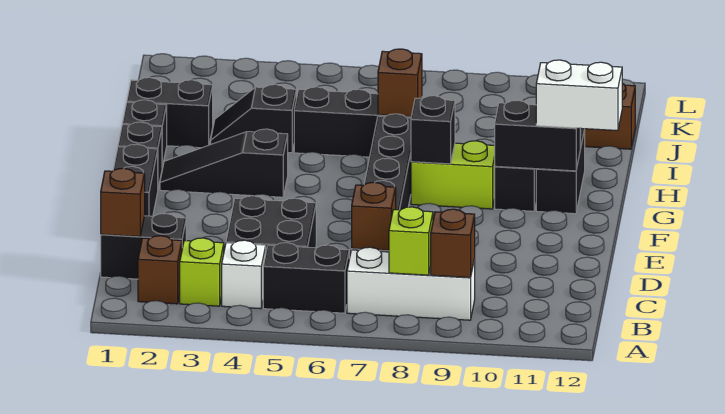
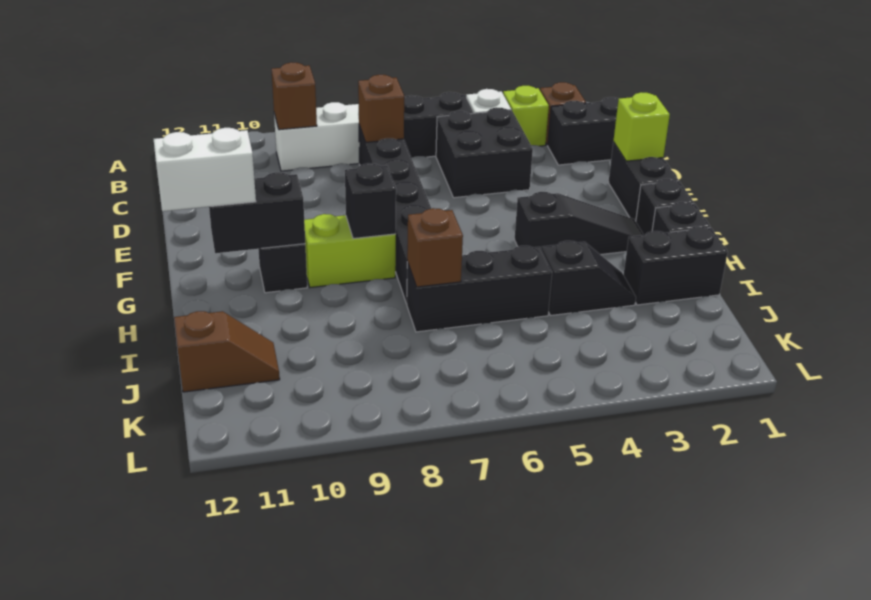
lime brick B8 level 2 -> lime brick E1 level 2
brown brick C1 level 2 -> none
black brick G11:H11 level 1 -> none

